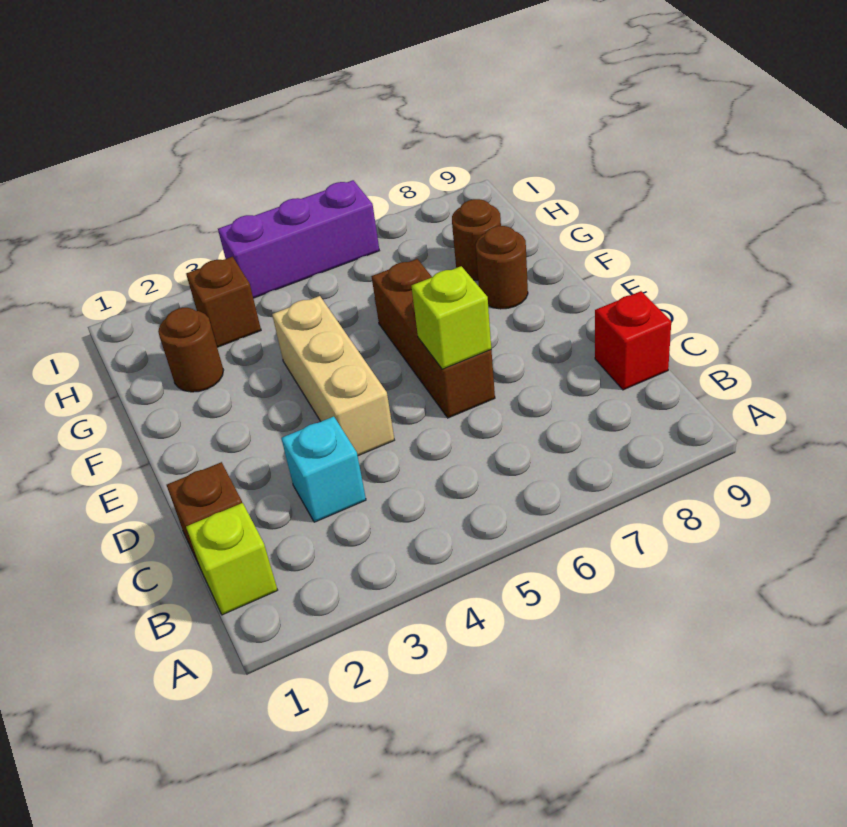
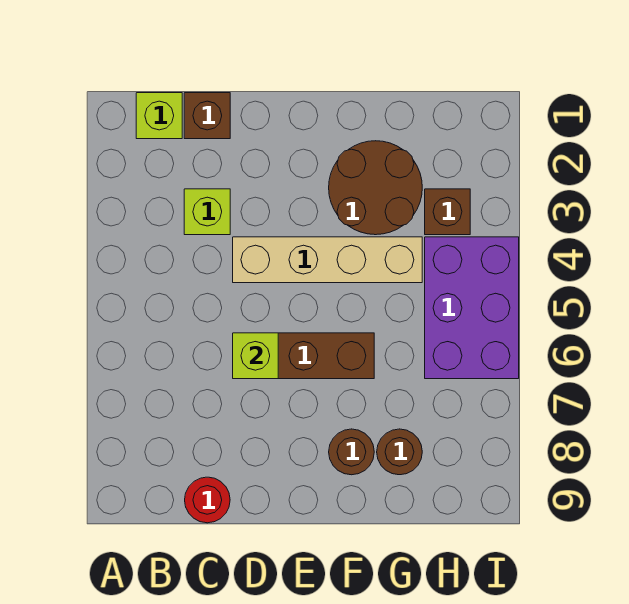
cyan brick C3 level 1 -> lime brick C3 level 1
red brick C9 level 1 -> red round brick C9 level 1
tan brick D4:F4 level 1 -> tan brick D4:G4 level 1
brown round brick G2 level 1 -> brown round brick F2:G3 level 1
purple brick I4:I6 level 1 -> purple brick H4:I6 level 1

